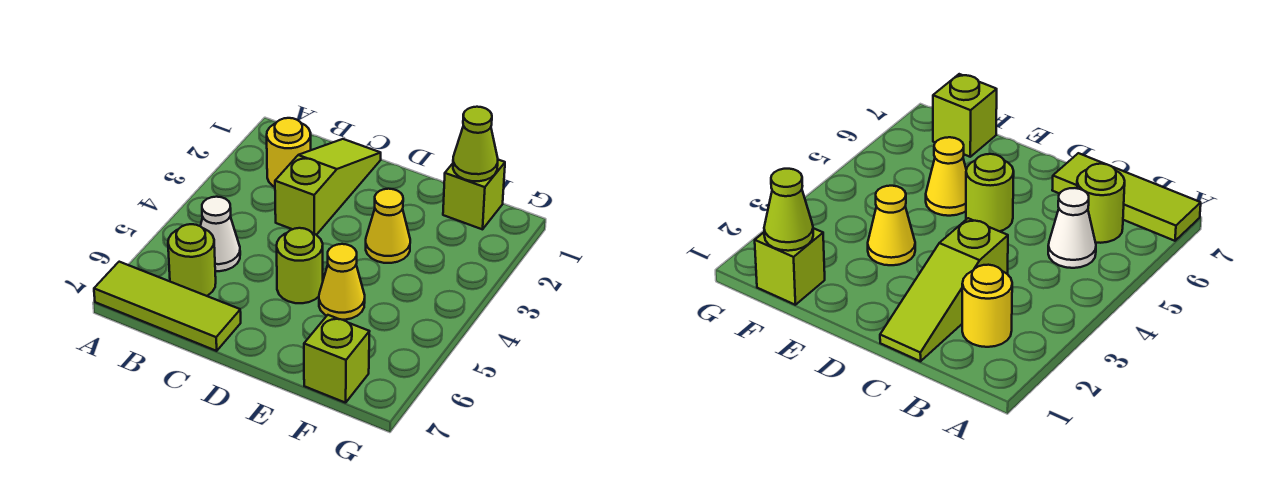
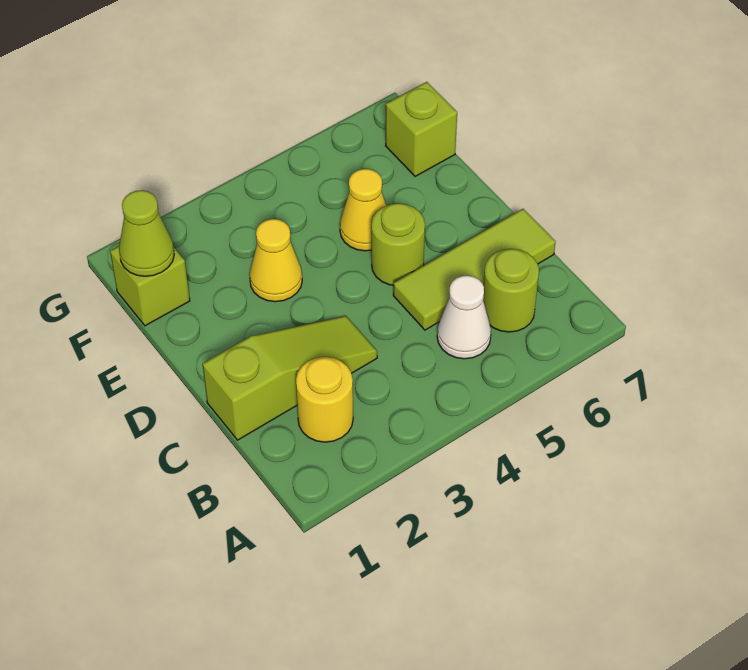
lime tile A7:C7 level 1 -> lime tile C5:C7 level 1
lime slope C1:C3 level 1 top 3 -> lime slope C1:C3 level 1 top 1

